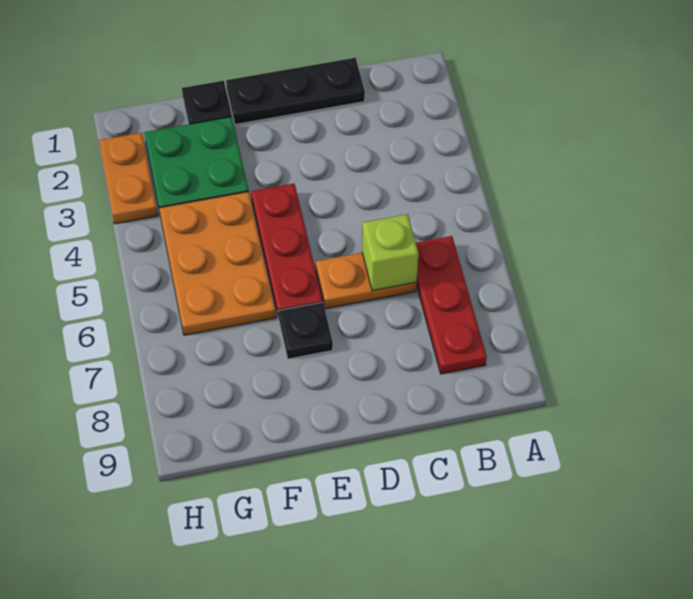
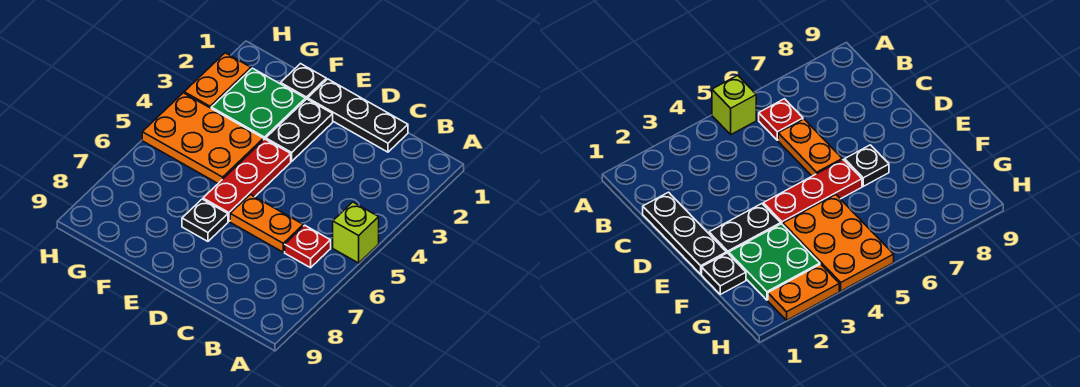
red plate B6:B8 level 1 -> red plate B6 level 1
lime brick C6 level 2 -> lime brick A5 level 1
none -> black plate E2:E3 level 1
orange plate F4:G6 level 1 -> orange plate F4:H5 level 1

